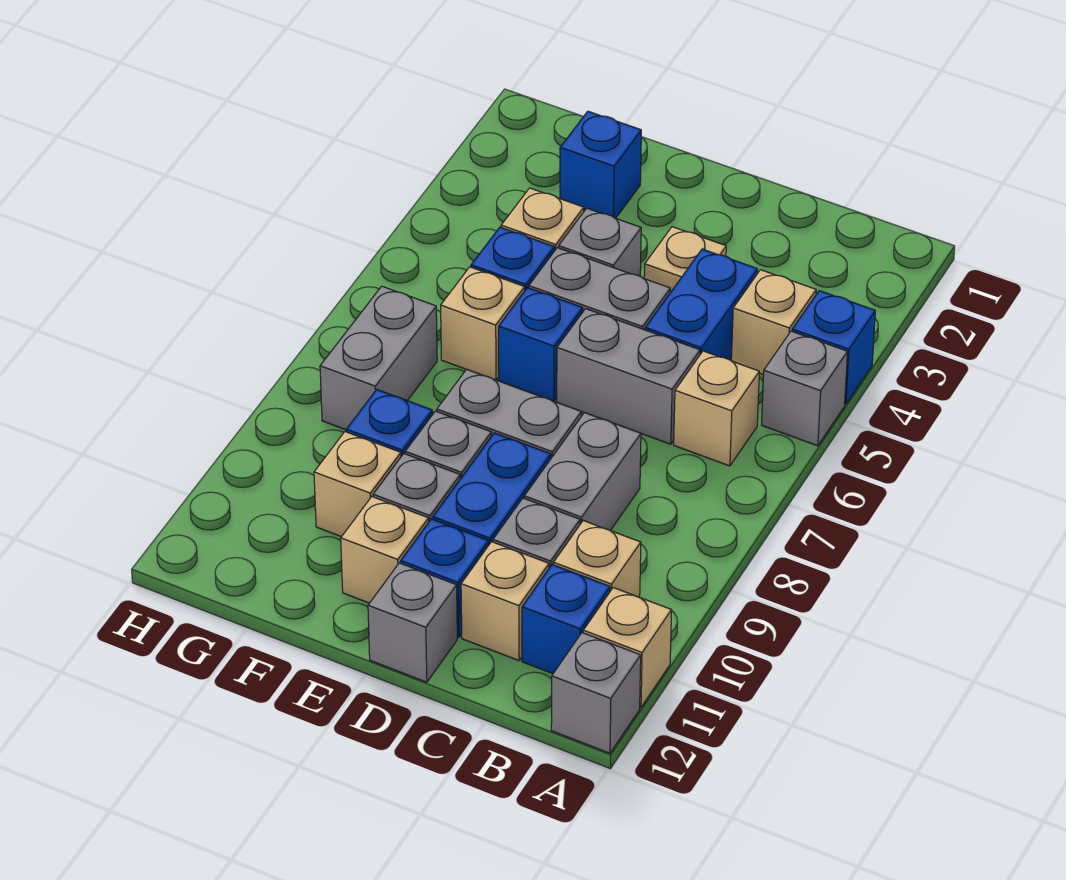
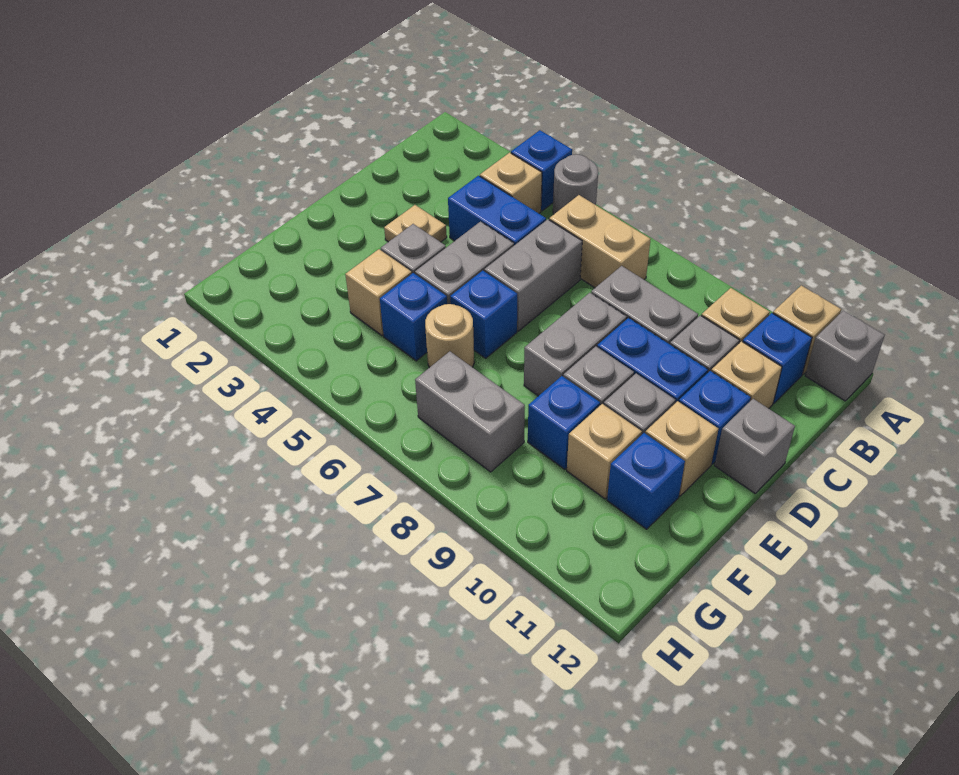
grey brick A5 level 1 -> grey round brick A5 level 1
tan brick B6 level 1 -> tan brick B6:B7 level 1
blue brick F2 level 1 -> blue brick F11 level 1
tan brick F6 level 1 -> tan round brick F6 level 1

